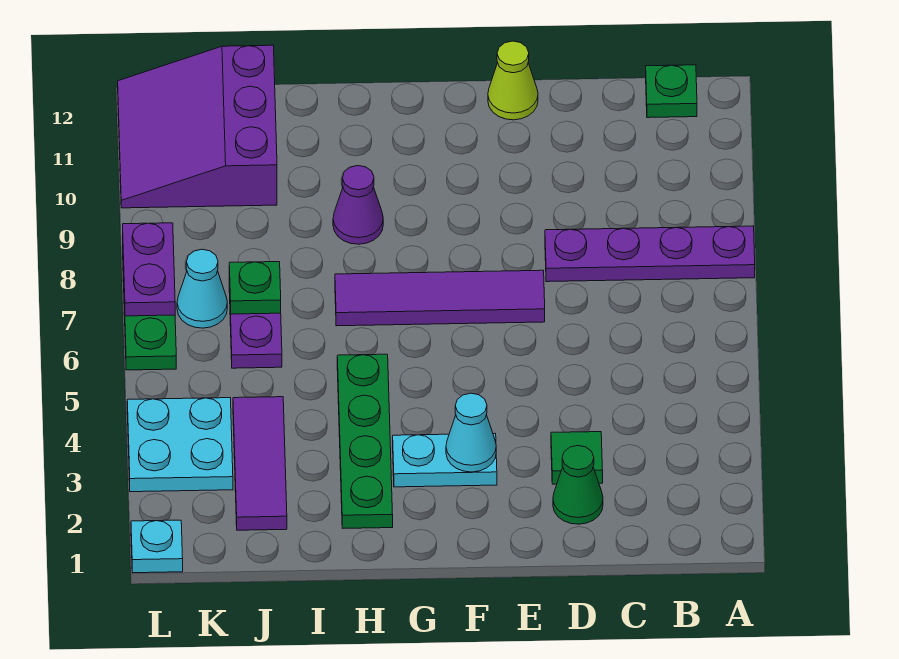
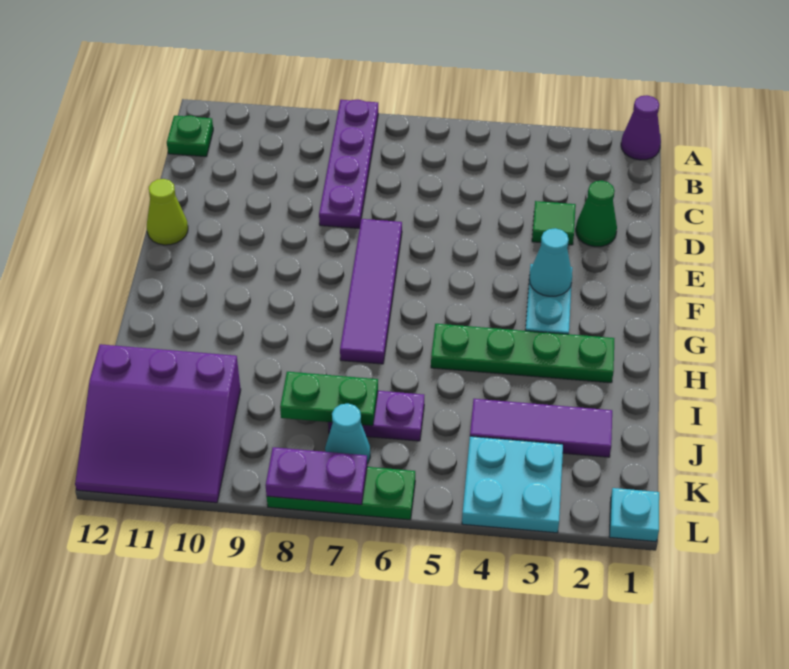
purple cone H9 level 1 -> purple cone A1 level 1
green plate J7 level 2 -> green plate J7:J8 level 2

